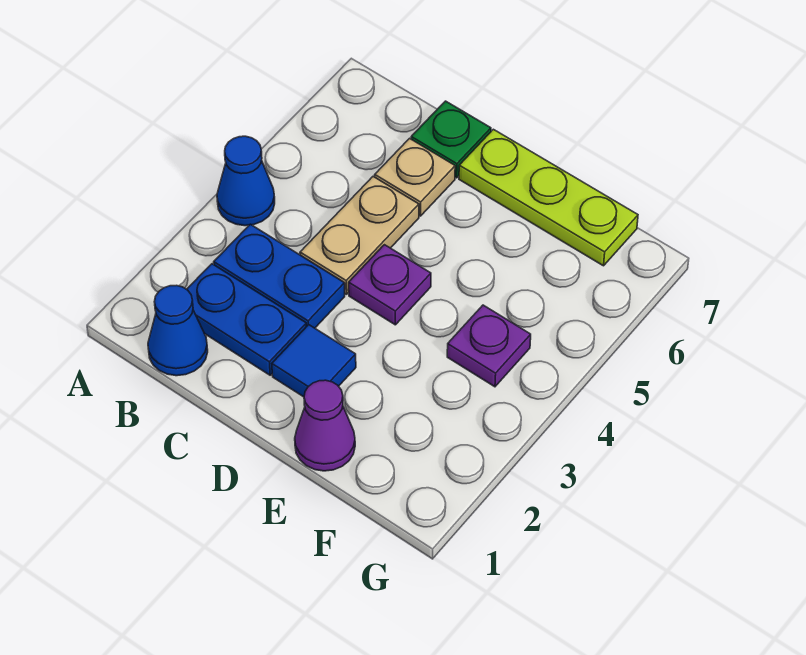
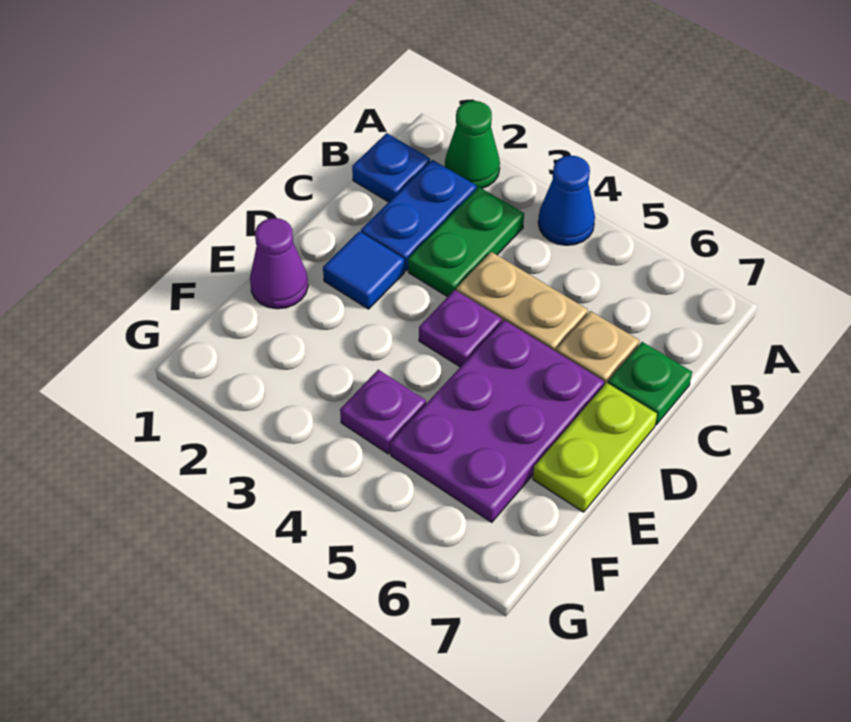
none -> green cone A2 level 1
blue cone B1 level 1 -> blue plate B1 level 1
blue plate B3:C3 level 1 -> green plate B3:C3 level 1
none -> purple plate D5:F6 level 1
lime plate D7:F7 level 1 -> lime plate D7:E7 level 1

